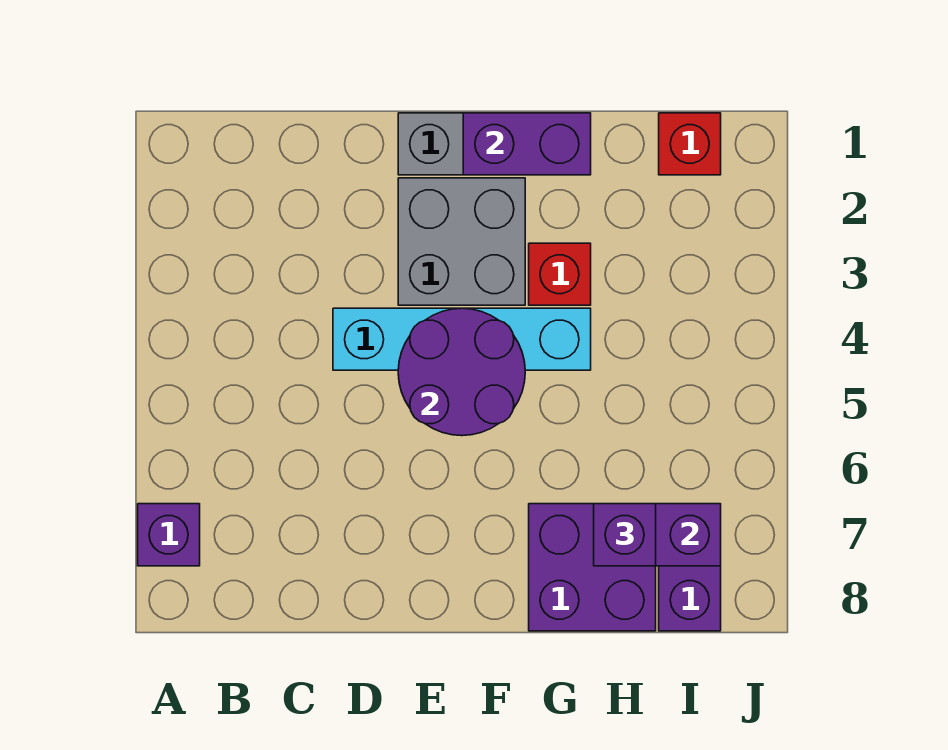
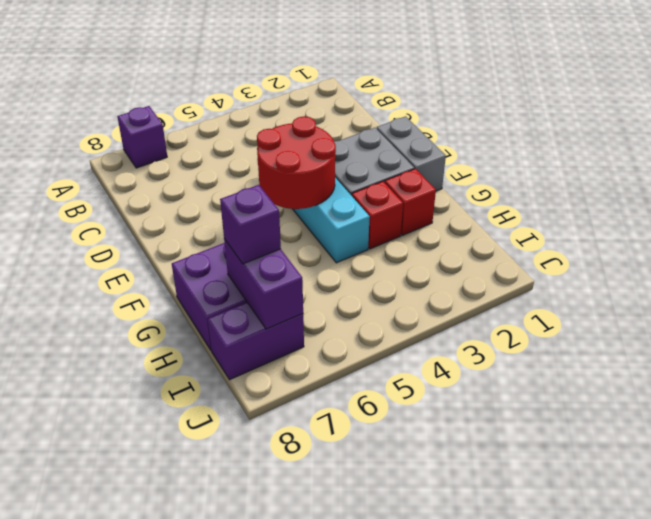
purple round brick E4:F5 level 2 -> red round brick E4:F5 level 2
purple brick F1:G1 level 2 -> none
red brick I1 level 1 -> red brick G2 level 1

